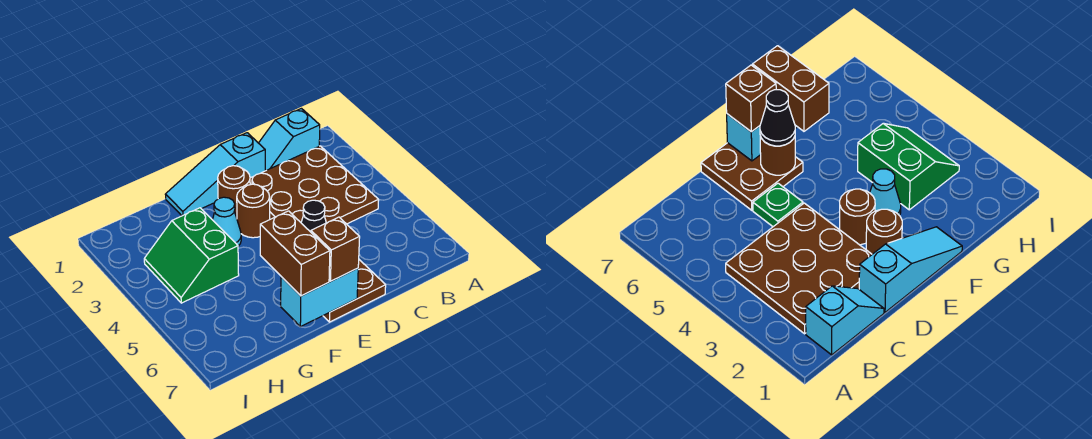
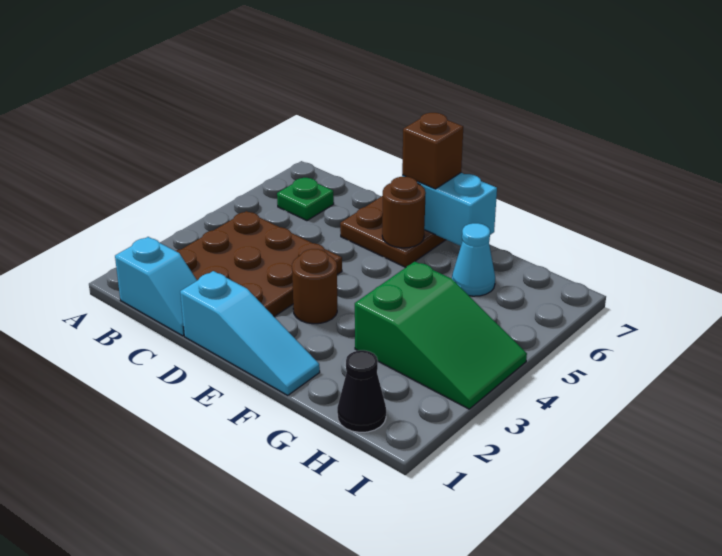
green plate D5 level 1 -> green plate B6 level 1
brown round brick E2 level 1 -> none
black cone E6 level 3 -> black cone H1 level 1
cyan cone F3 level 1 -> cyan cone G6 level 1
brown brick F6:F7 level 3 -> none
green slope G3:H4 level 1 top G -> green slope G3:I4 level 1 top G

